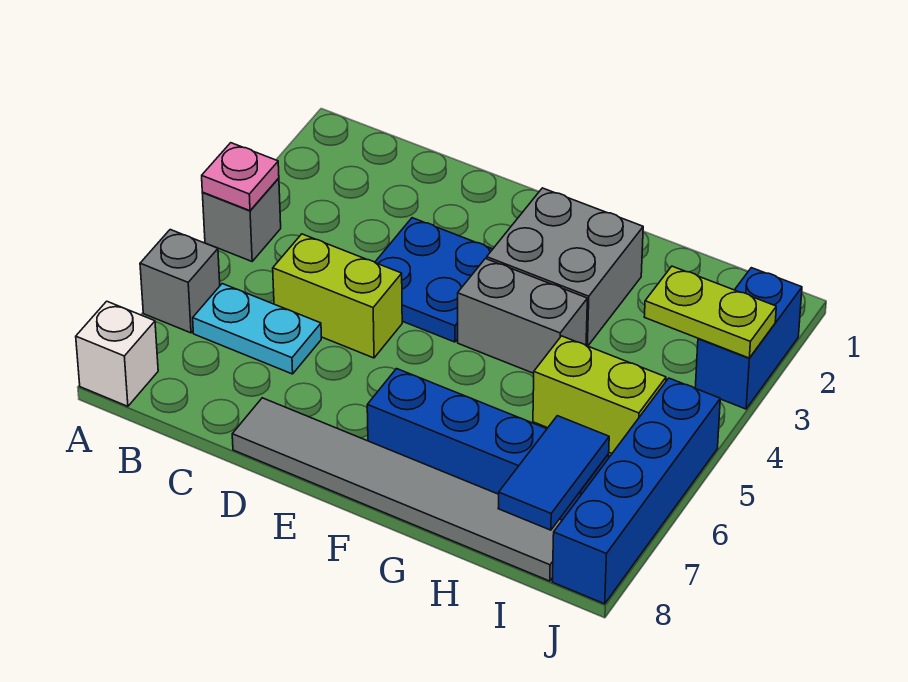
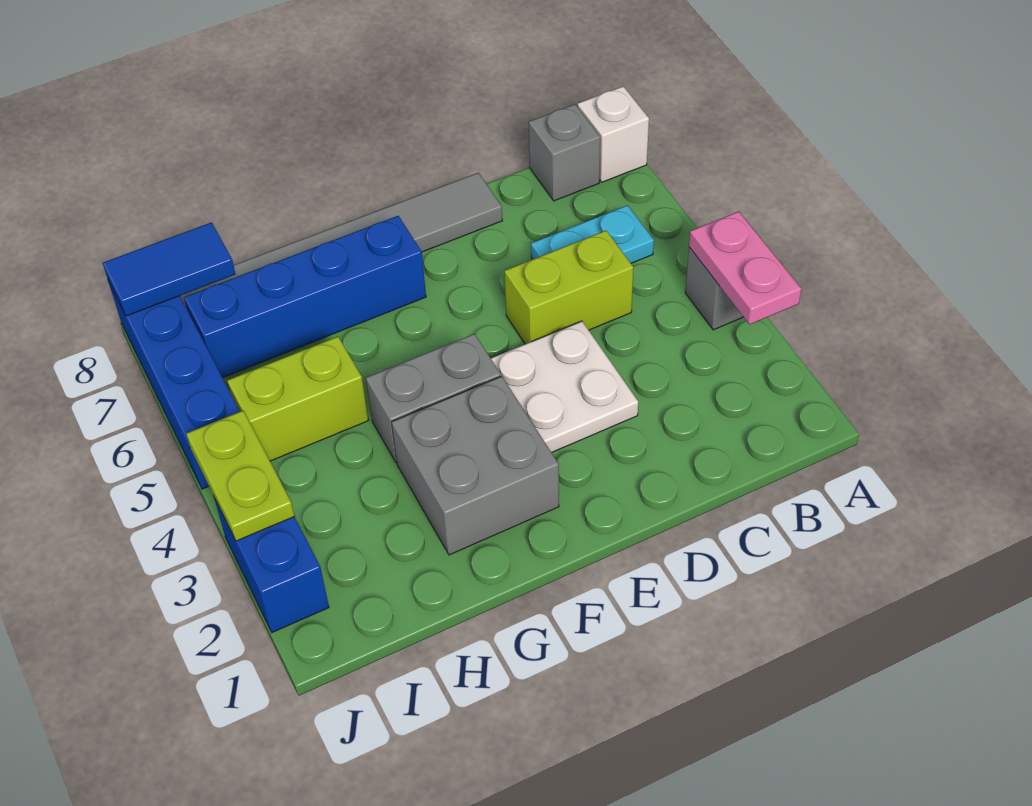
pink plate A4 level 2 -> pink plate A3:A4 level 2
grey brick A6 level 1 -> grey brick B8 level 1
blue plate D3:E4 level 1 -> white plate D3:E4 level 1
lime plate I3:J3 level 2 -> lime plate J3:J4 level 2
blue tile I7:I8 level 2 -> blue tile I8:J8 level 2

